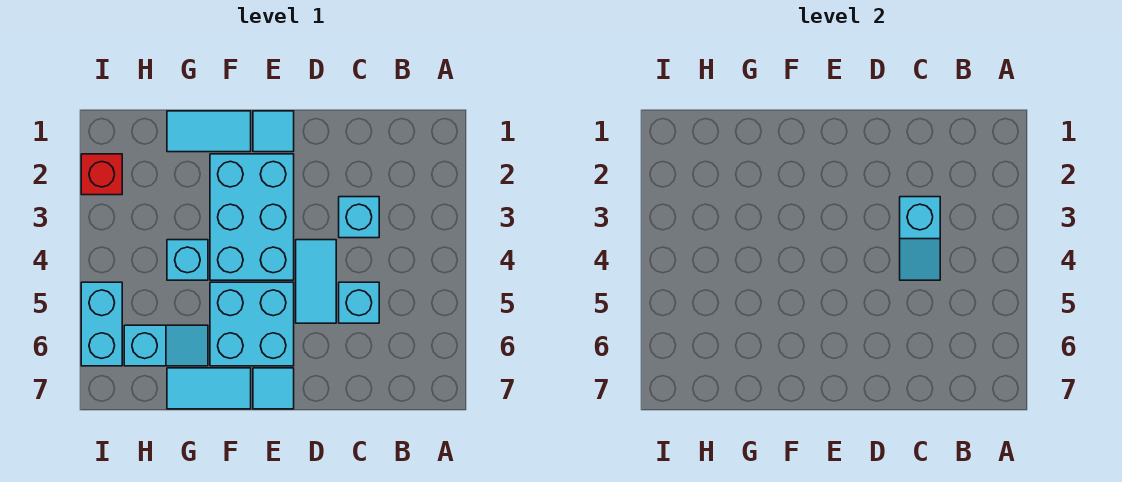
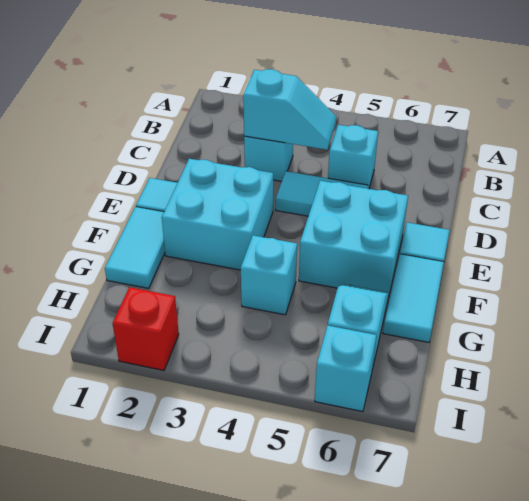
cyan brick E2:F4 level 1 -> cyan brick E2:F3 level 1
cyan brick I5:I6 level 1 -> cyan brick I6 level 1

